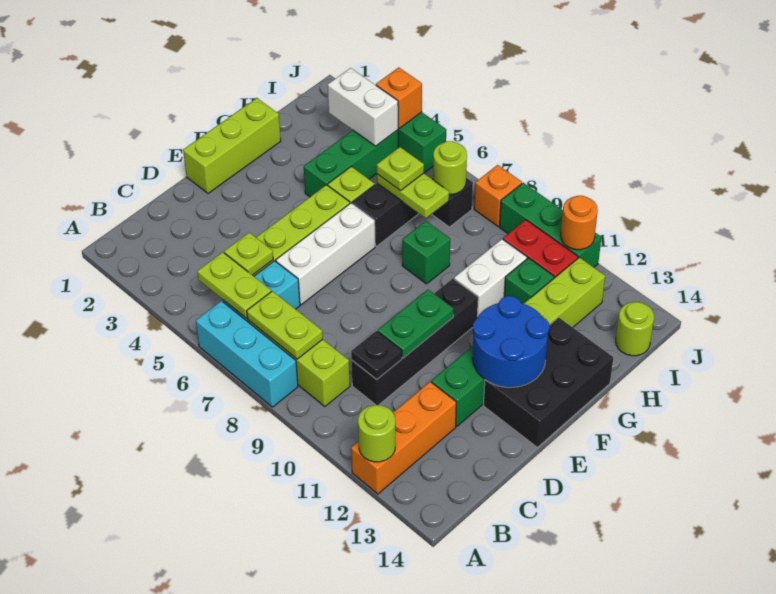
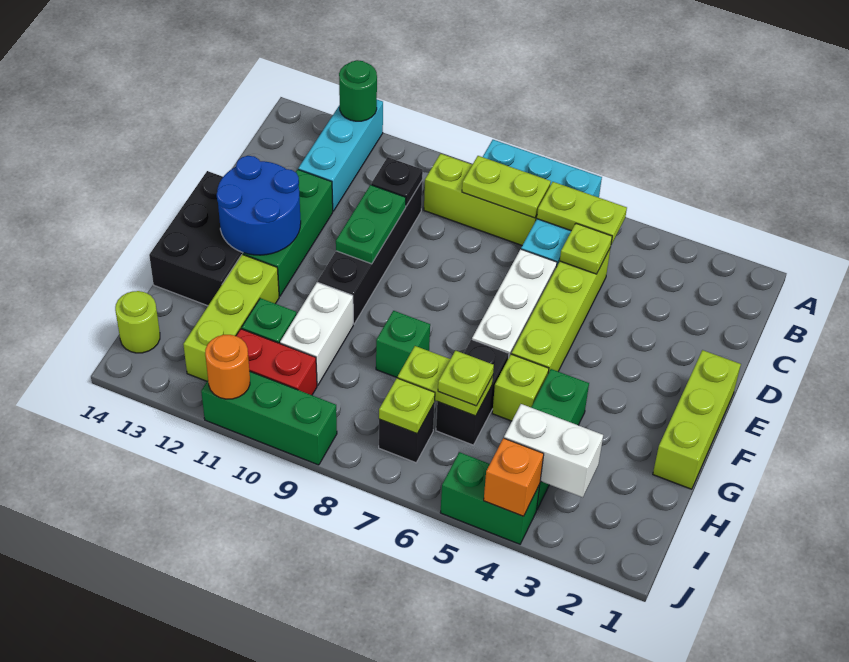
orange brick A12:C12 level 1 -> cyan brick A12:C12 level 1
lime round brick A12 level 2 -> green round brick A12 level 2
lime round brick I7 level 2 -> lime plate I7 level 2
orange brick J8 level 1 -> none

